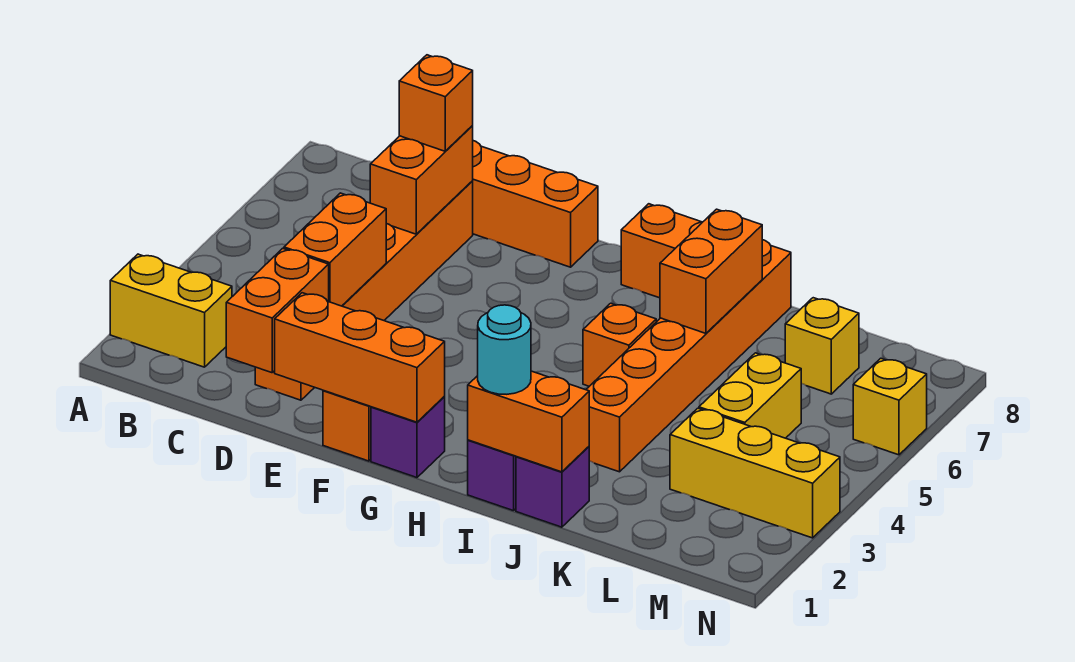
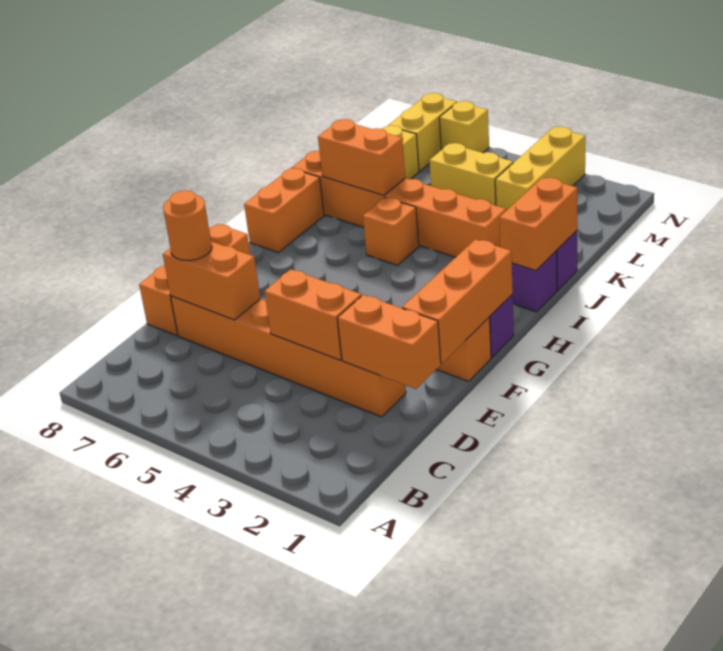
yellow brick A2:B2 level 1 -> yellow brick M7:N7 level 1
orange brick D7 level 3 -> orange round brick D7 level 3
cyan round brick I1 level 3 -> none

